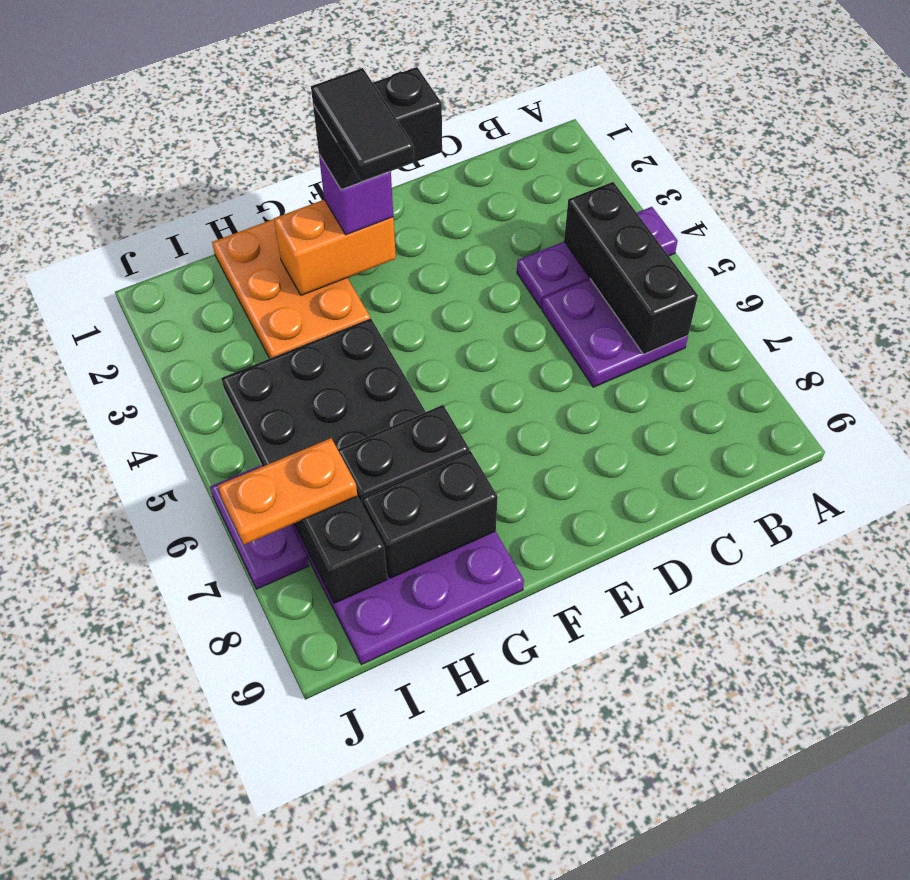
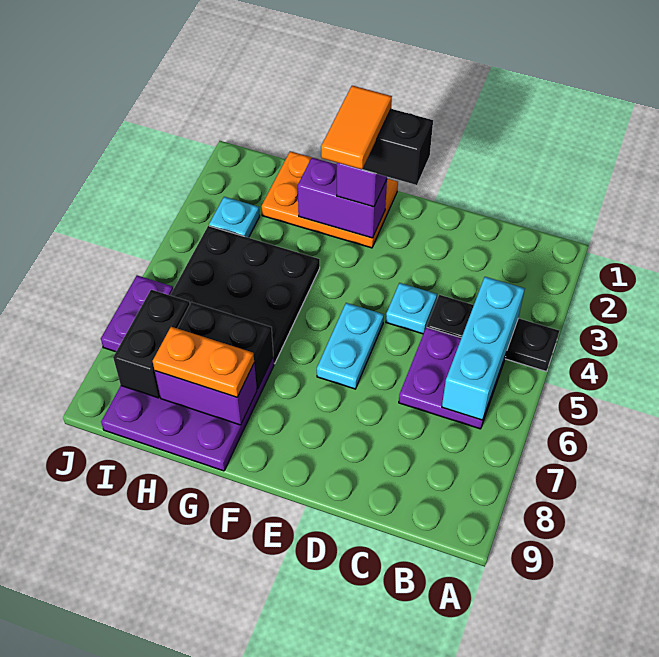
purple plate A4:C4 level 1 -> black plate A4:C4 level 1
black brick B4:B6 level 2 -> cyan brick B4:B6 level 2
none -> cyan plate D4 level 1
none -> cyan plate E5:E6 level 1
orange brick F2:G2 level 2 -> purple brick F2:G2 level 2
black tile F2:F3 level 5 -> orange tile F2:F3 level 5
orange plate G1:H3 level 1 -> orange plate F1:H2 level 1
black brick G8:H8 level 2 -> purple brick G8:H8 level 2
none -> cyan plate I3 level 1
orange plate I7:J7 level 3 -> orange plate G8:H8 level 3

